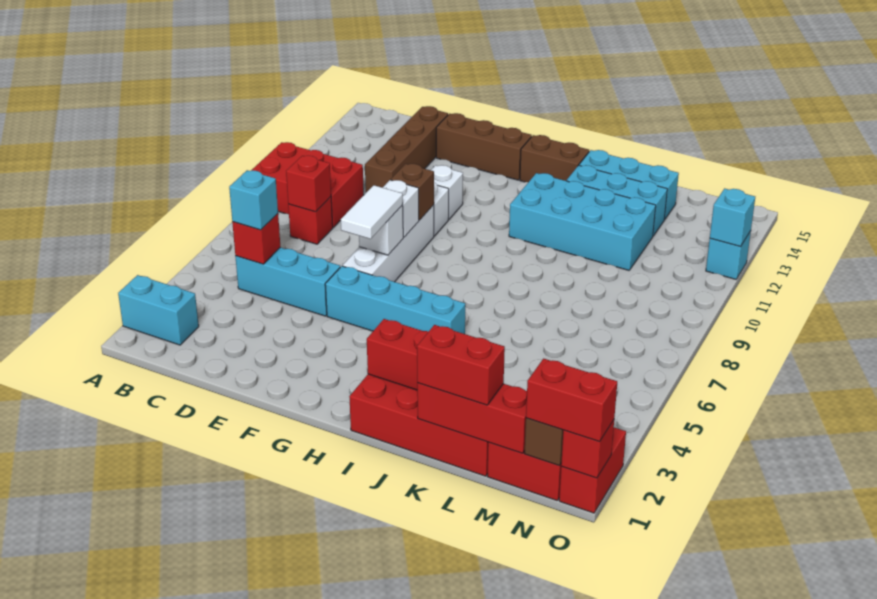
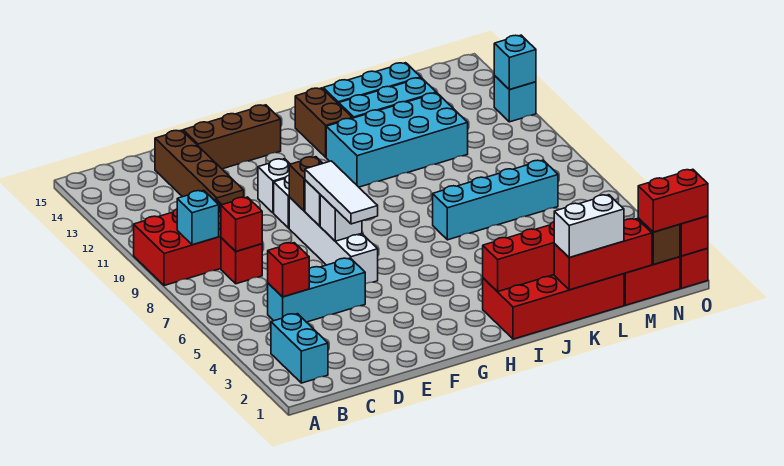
cyan brick A2:B2 level 1 -> cyan brick B2:B3 level 1
cyan brick C5 level 3 -> cyan brick B9 level 2
cyan brick F5:I5 level 1 -> cyan brick J7:M7 level 1
white tile F6:F7 level 3 -> white tile F6:F8 level 3
brown brick H14:I14 level 1 -> brown brick I13:I14 level 1
red brick K1:L1 level 3 -> white brick K1:L1 level 3

